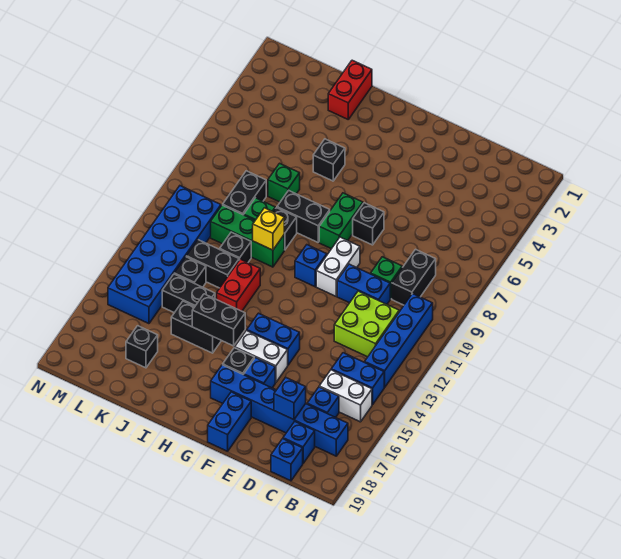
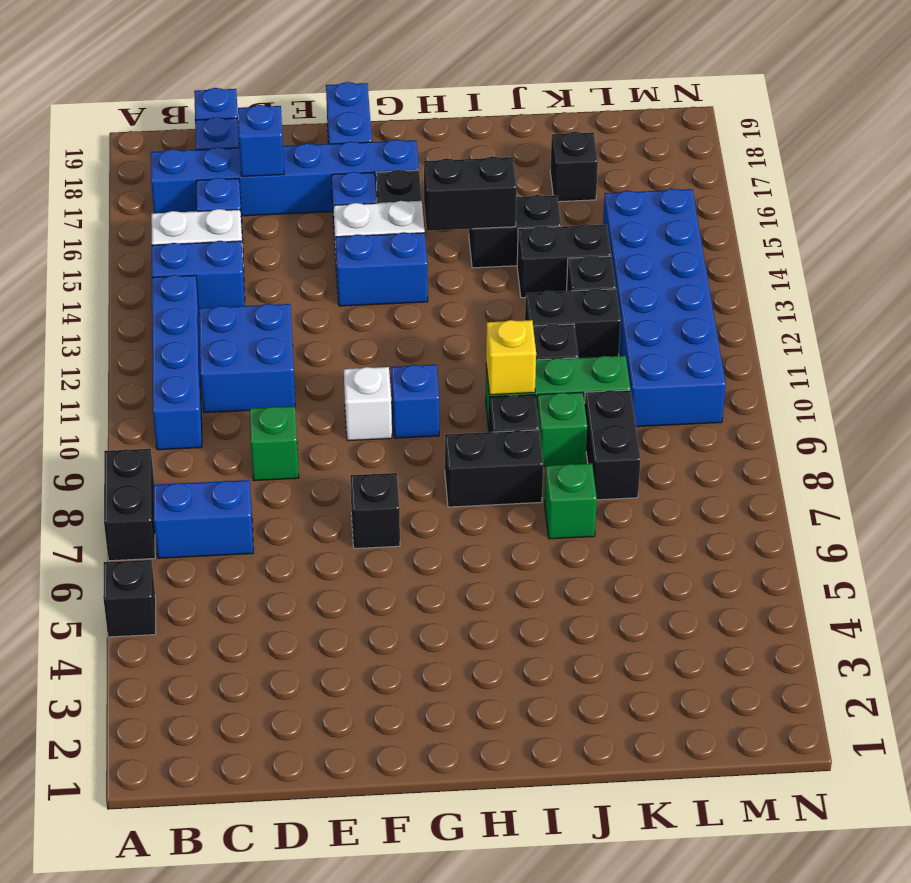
black brick C8:C9 level 1 -> black brick A7:A8 level 1
lime brick C11:D12 level 1 -> blue brick C11:D12 level 1
blue brick D10:E10 level 1 -> blue brick B7:C7 level 1
white brick F9:F10 level 1 -> white brick F10 level 1
green brick G7:G8 level 1 -> none
black brick I5 level 1 -> black brick A5 level 1
red brick I12:I13 level 1 -> none
red brick J1:J2 level 1 -> none

